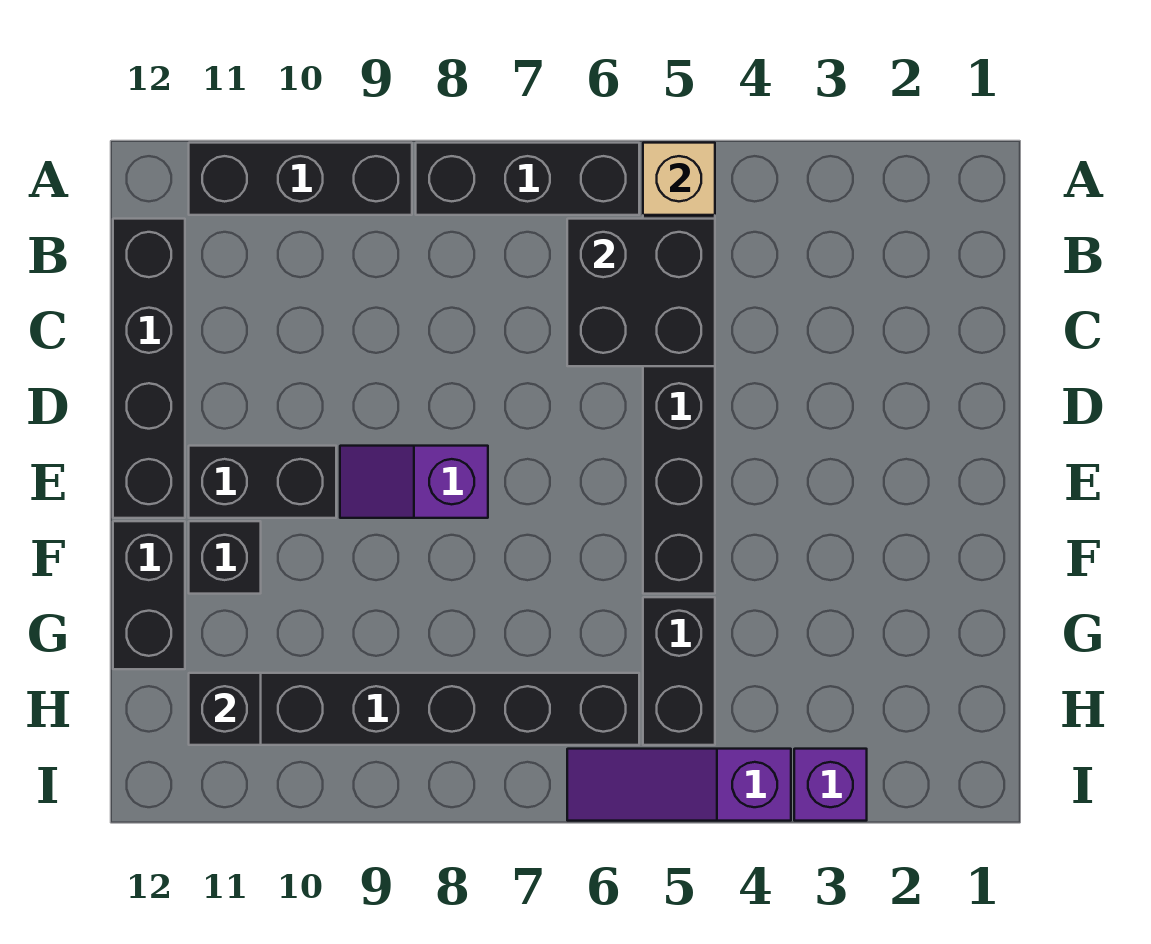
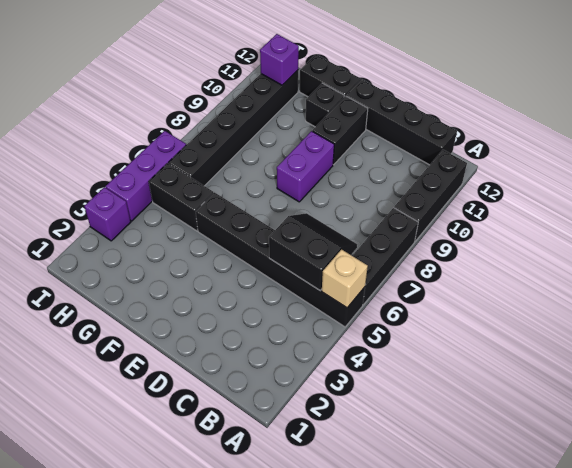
black brick B5:C6 level 2 -> black slope B5:C6 level 2 top 5
purple slope E8:E9 level 1 top 8 -> purple brick E8:E9 level 1
black brick H11 level 2 -> purple brick H11 level 2
purple slope I4:I6 level 1 top 4 -> purple brick I4:I6 level 1

